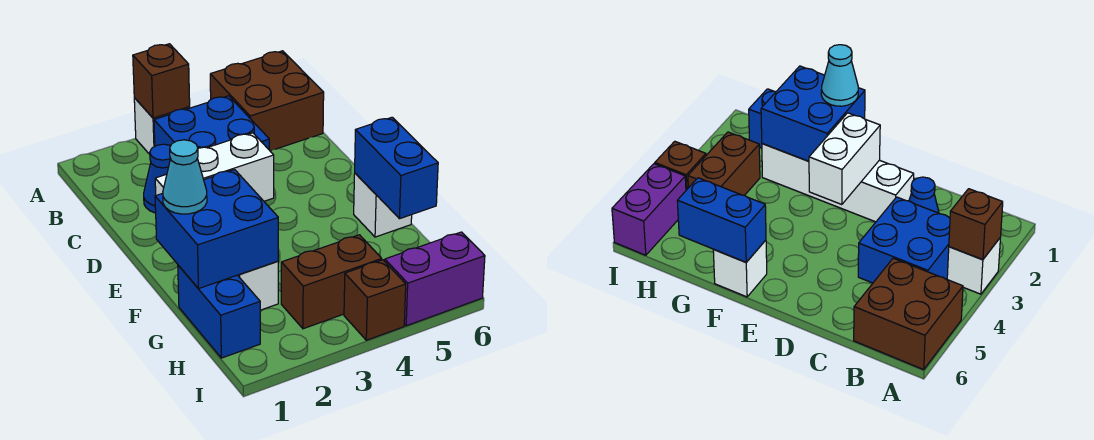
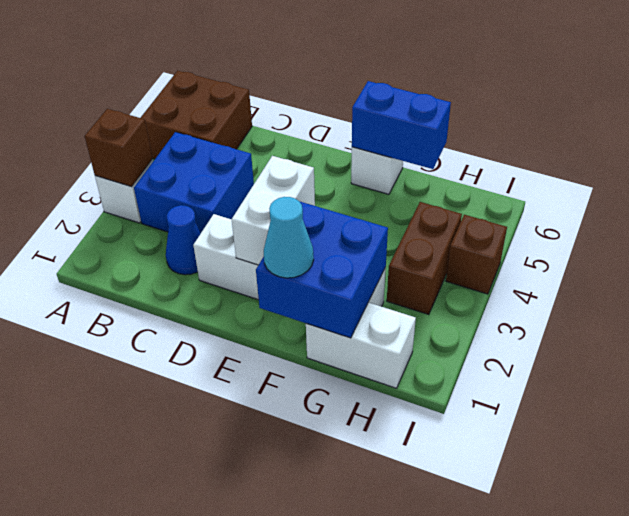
blue brick G1:H1 level 1 -> white brick G1:H1 level 1
purple brick I5:I6 level 1 -> none

